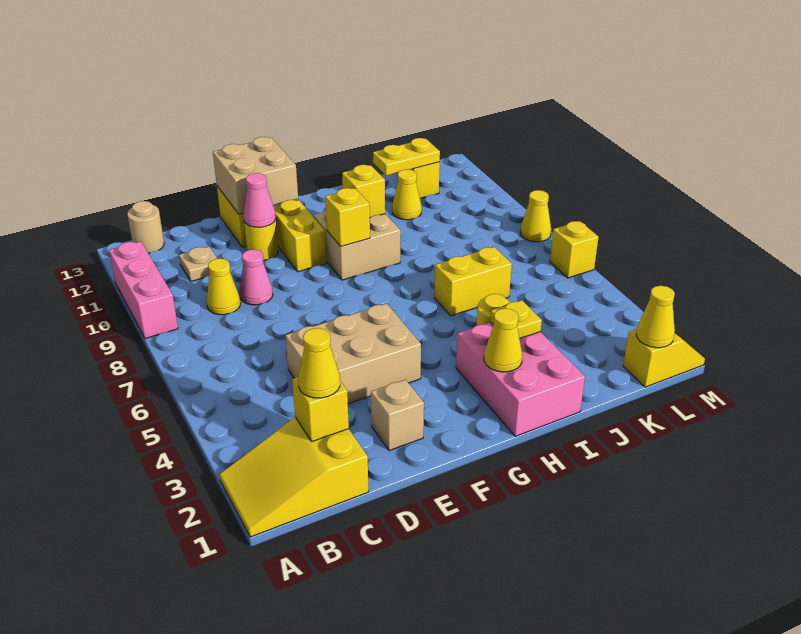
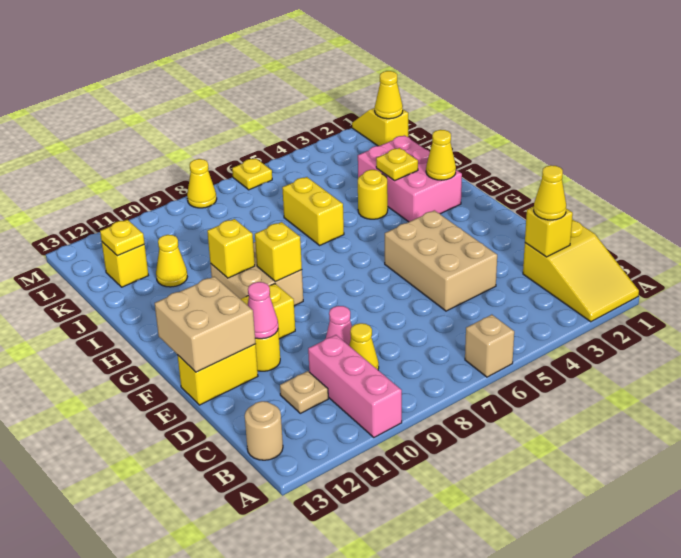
pink brick A9:A11 level 1 -> pink brick A10:C10 level 1
tan brick E2 level 1 -> tan brick A6 level 1
pink brick H1:I3 level 1 -> pink brick H2:J3 level 1
yellow plate J12:K12 level 2 -> yellow plate K12 level 2
yellow brick M6 level 1 -> yellow plate M6 level 1

